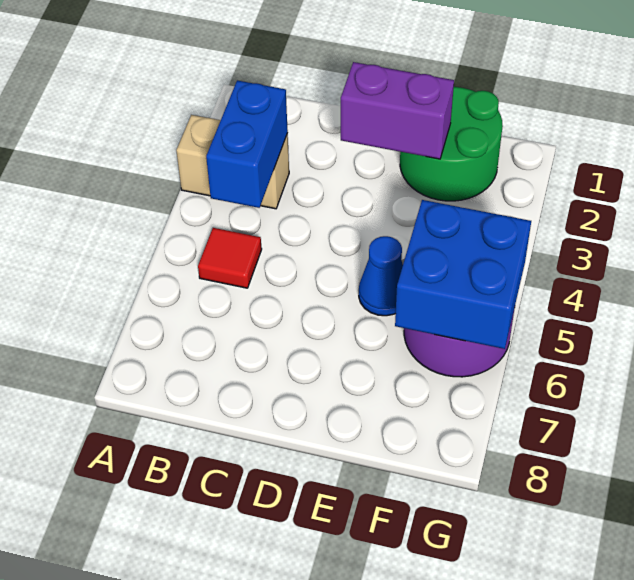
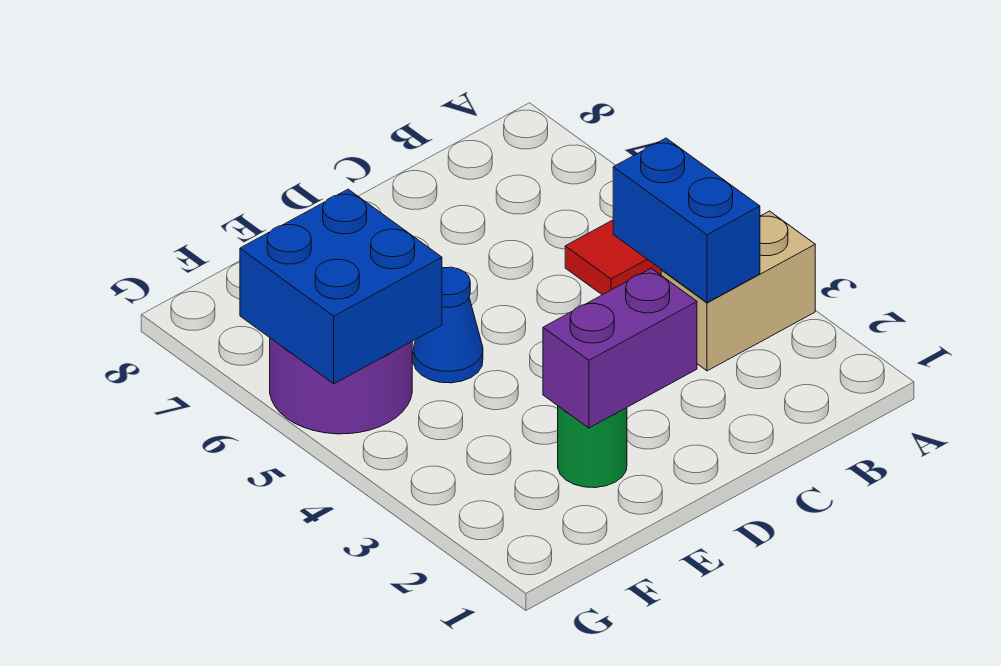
green round brick E1:F2 level 1 -> green round brick E2 level 1

